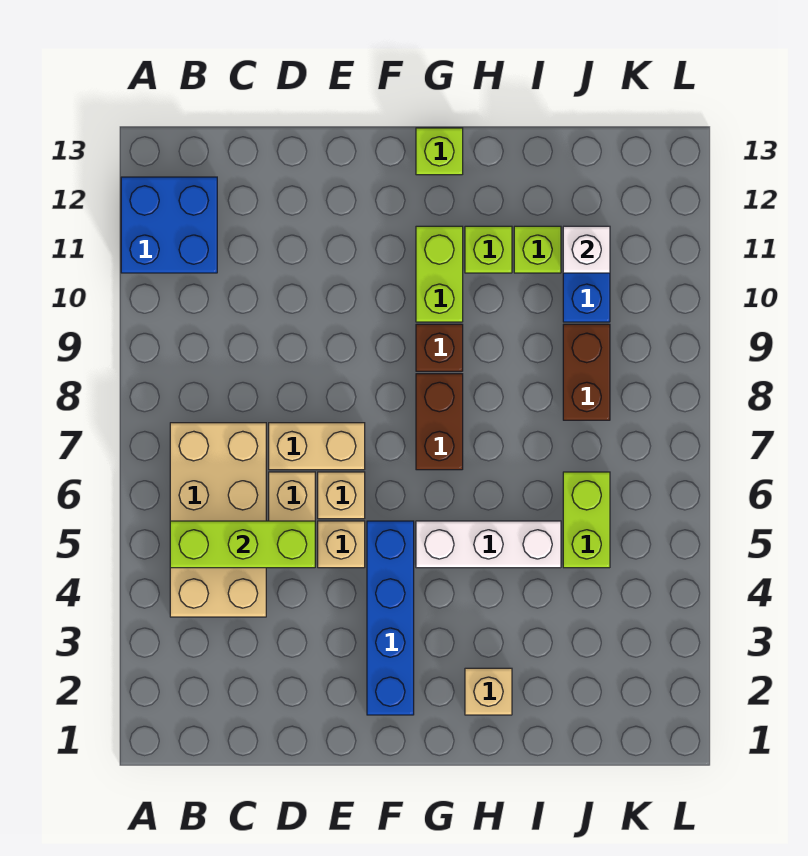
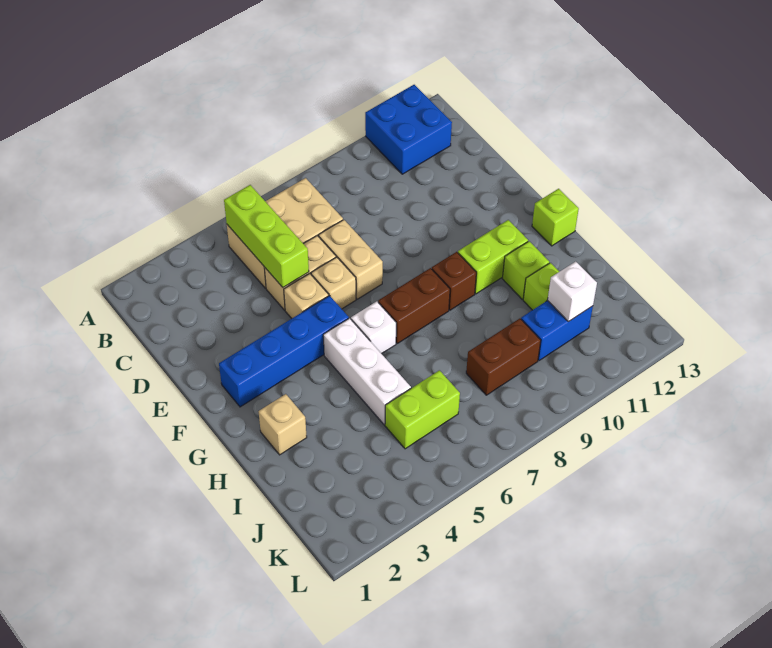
tan brick B4:C7 level 1 -> tan brick B5:C7 level 1
none -> white brick G6 level 1

